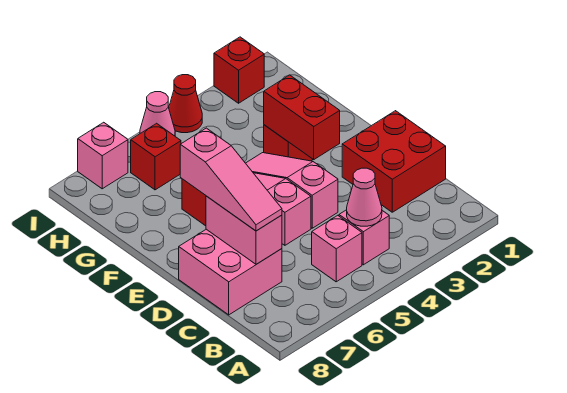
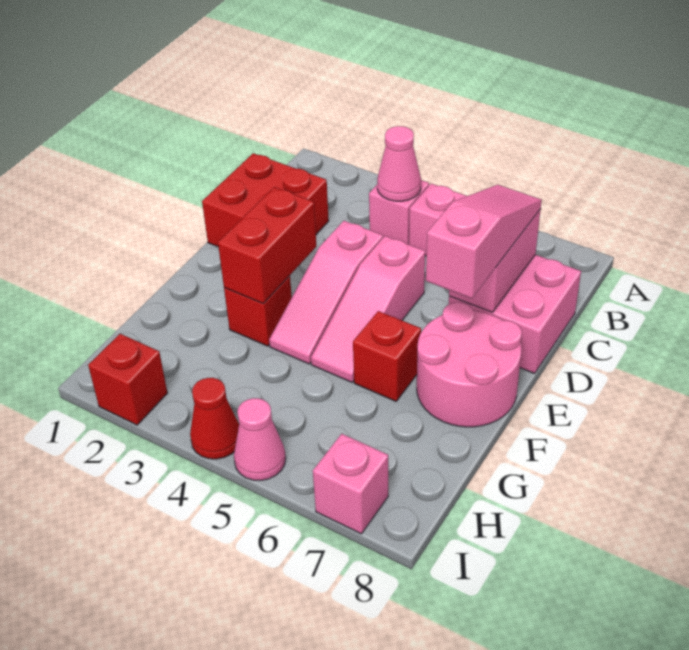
none -> pink round brick E7:F8 level 1
red brick H6 level 1 -> none

